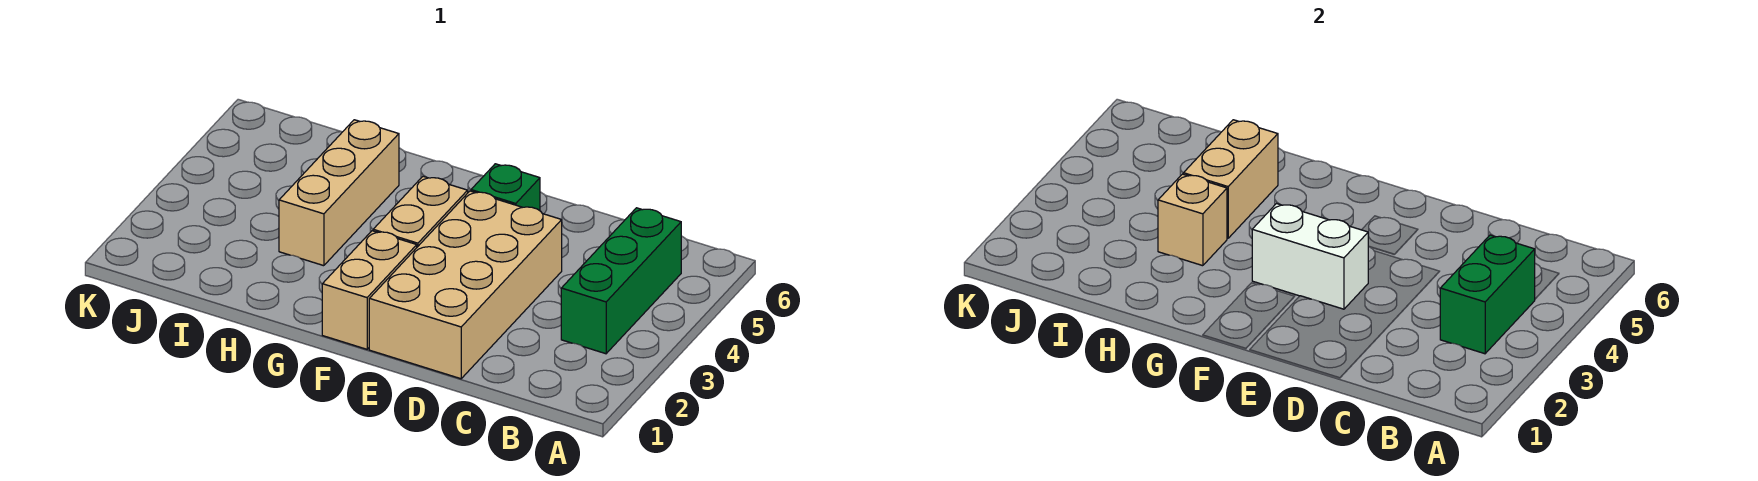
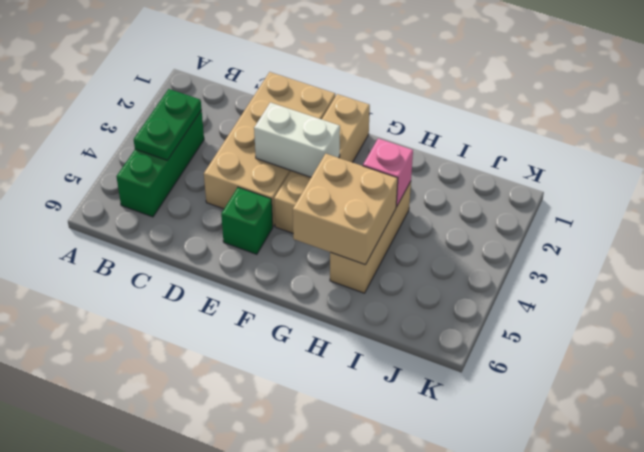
green brick B3:B4 level 2 -> green plate B3:B4 level 2
tan brick H3 level 2 -> pink brick H3 level 2
tan brick H4:H5 level 2 -> tan brick G4:H5 level 2

